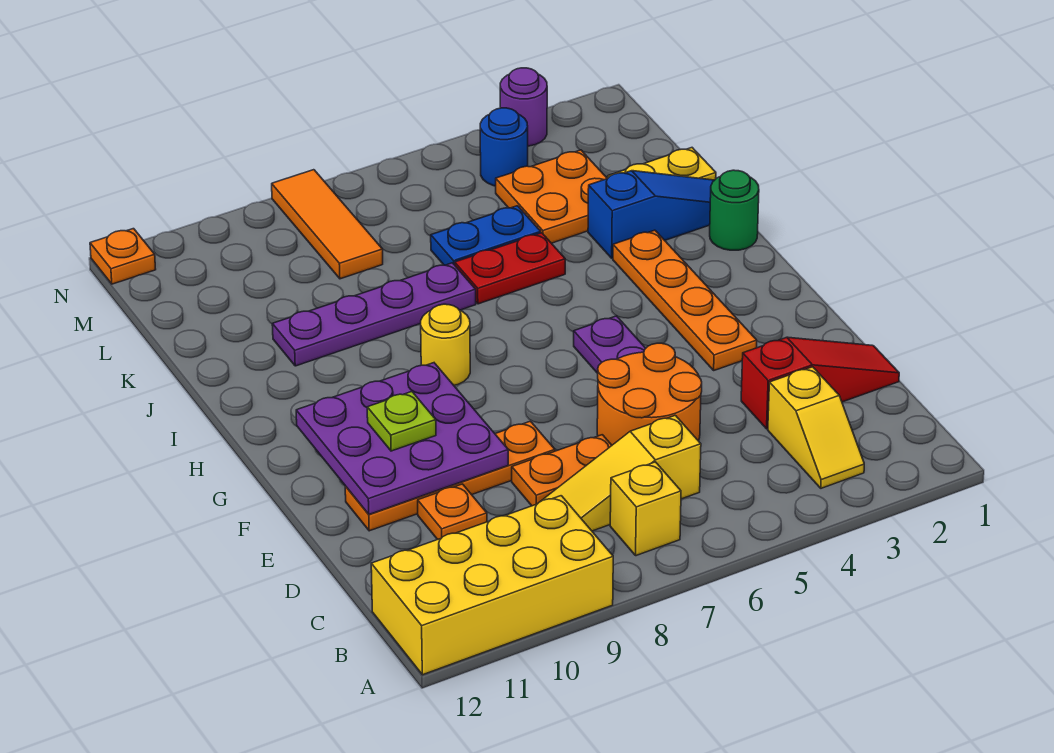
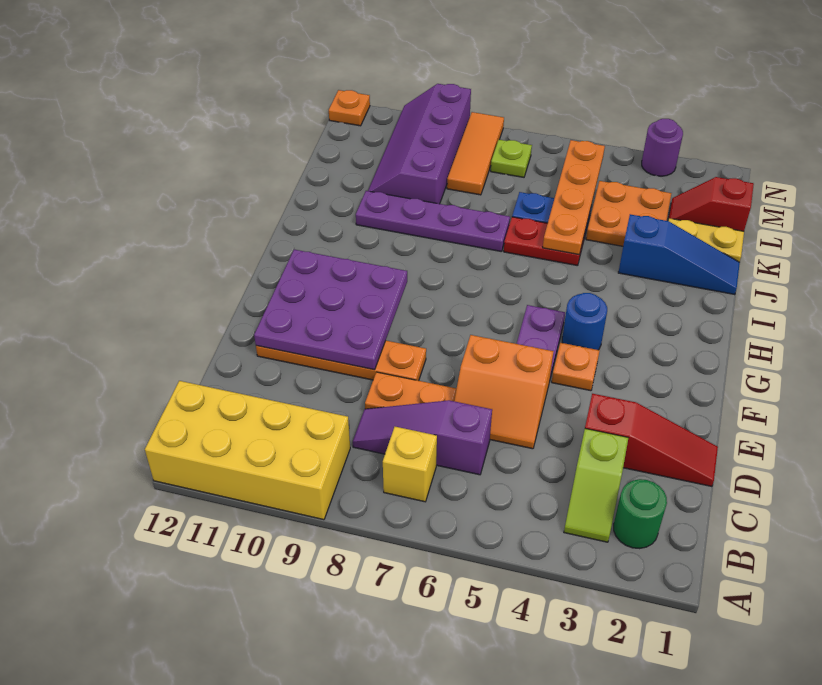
yellow slope B3:C3 level 1 top C -> lime slope B3:C3 level 1 top C
yellow slope C6:C8 level 1 top 6 -> purple slope C6:C8 level 1 top 6
orange round brick D5:E6 level 1 -> orange slope D5:E6 level 1 top E
orange plate D10 level 1 -> orange plate F4 level 1
orange plate F3:I3 level 1 -> orange plate J5:M5 level 2
lime plate F10 level 3 -> lime plate M7 level 1
yellow round brick H8 level 1 -> none
green round brick I1 level 1 -> green round brick B2 level 1
none -> purple slope K9:N10 level 1 top 9
none -> red slope L1:L2 level 1 top 1
blue round brick M4 level 1 -> blue round brick G4 level 1

